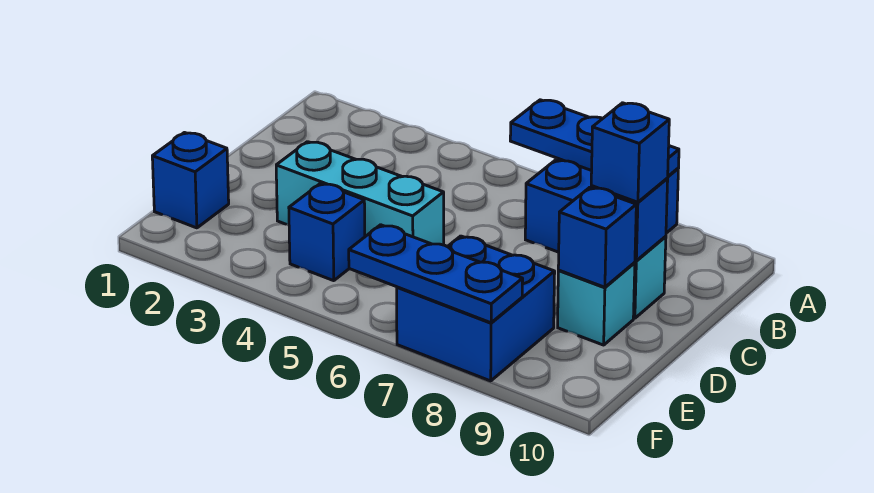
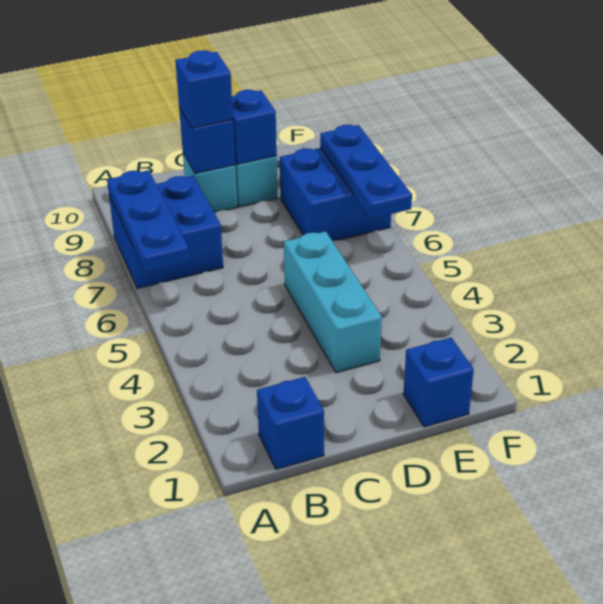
blue brick E4 level 1 -> blue brick B1 level 1

